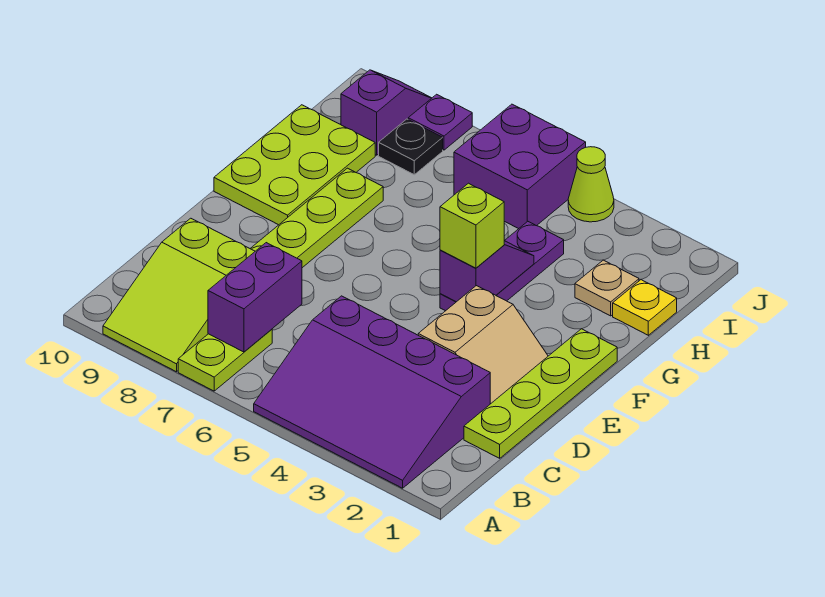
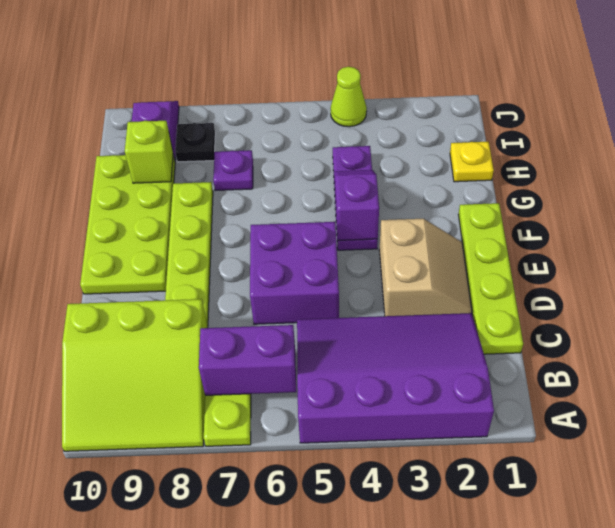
purple slope A2:C5 level 1 top C -> purple slope A2:C5 level 1 top A
lime slope A8:C9 level 1 top C -> lime slope A8:C10 level 1 top C
purple brick B7:C7 level 2 -> purple brick B6:B7 level 2
lime brick F4 level 3 -> lime brick H9 level 2
lime plate F9:H10 level 1 -> lime plate E9:H10 level 1
tan plate H2 level 1 -> none
purple brick I5:J6 level 1 -> purple brick D5:E6 level 1
purple plate J8 level 1 -> purple plate H7 level 1

